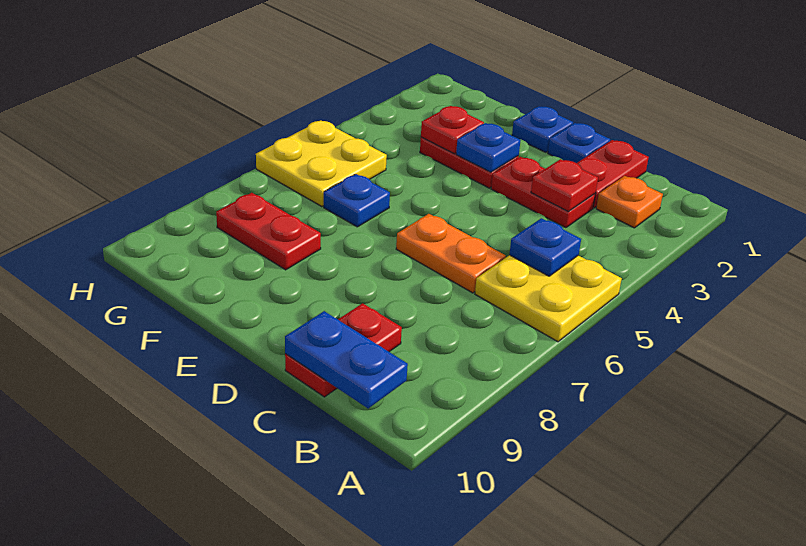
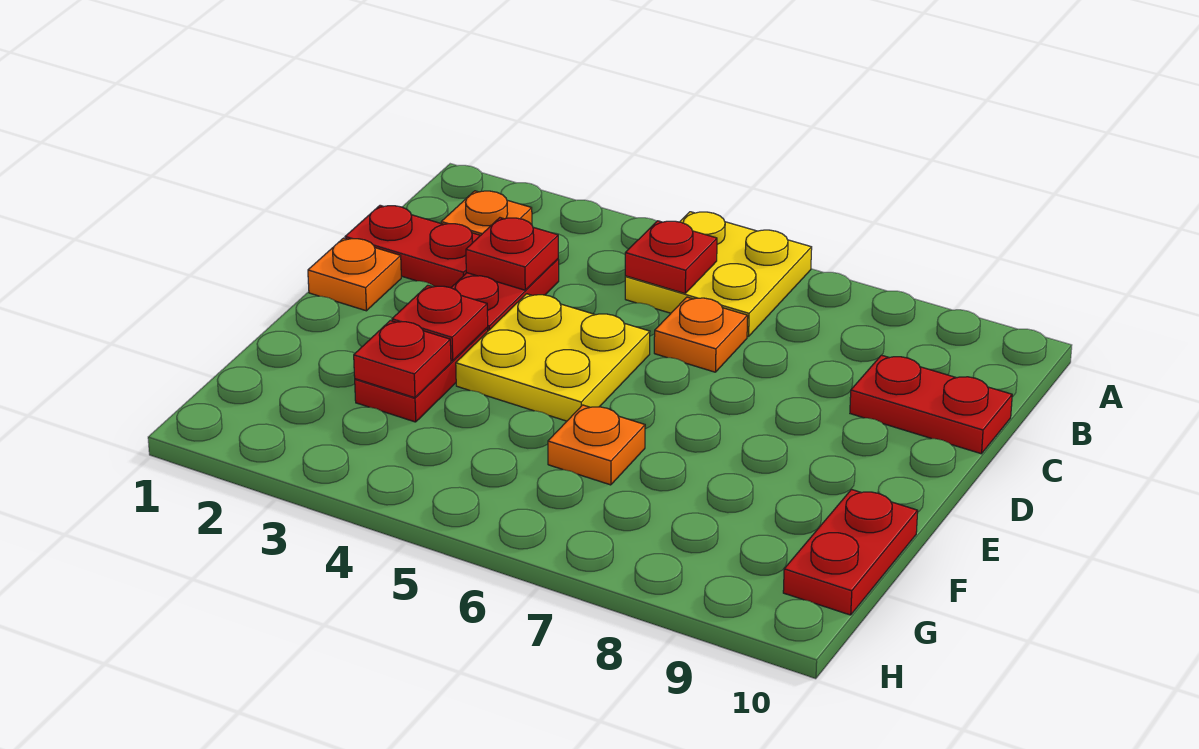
blue plate B5 level 2 -> red plate B5 level 2
blue plate B10:C10 level 2 -> none
orange plate C6:D6 level 1 -> orange plate C6 level 1
blue plate D1 level 1 -> orange plate D1 level 1
blue plate E1 level 1 -> none
blue plate E3 level 2 -> red plate E3 level 2
blue plate F6 level 1 -> orange plate F6 level 1
red plate F8:G8 level 1 -> red plate F10:G10 level 1
yellow plate G5:H6 level 1 -> yellow plate D4:E5 level 1

